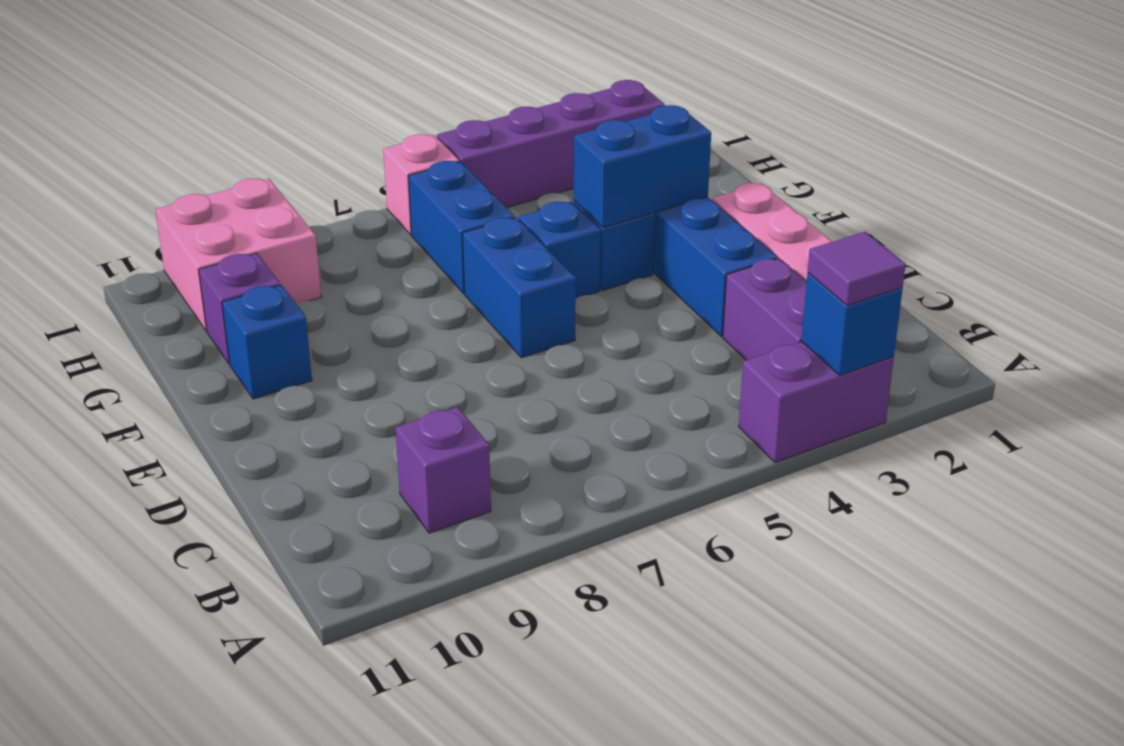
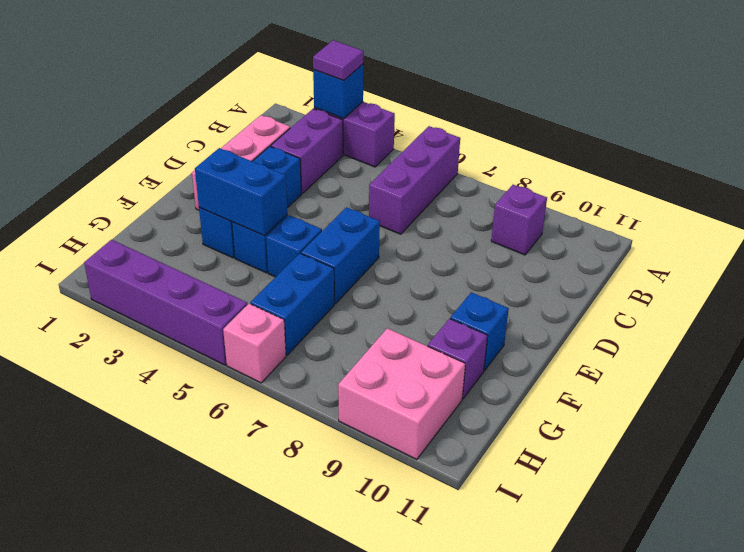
none -> purple brick A6:C6 level 1

